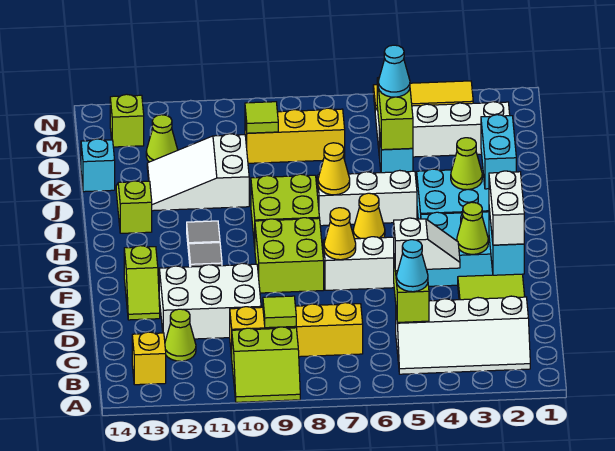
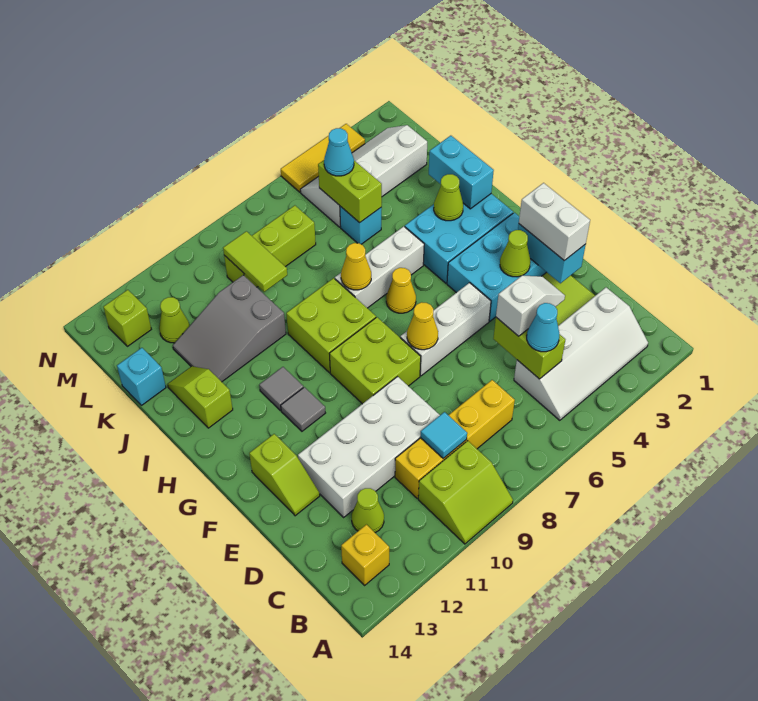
lime tile C9 level 2 -> cyan tile C9 level 2
white brick D10:E12 level 1 -> white brick D9:E12 level 1
white slope J10:K12 level 1 top 10 -> grey slope J10:K12 level 1 top 10
yellow brick L7:L9 level 1 -> lime brick L7:L9 level 1
lime tile L9 level 2 -> lime tile K9:L9 level 2

